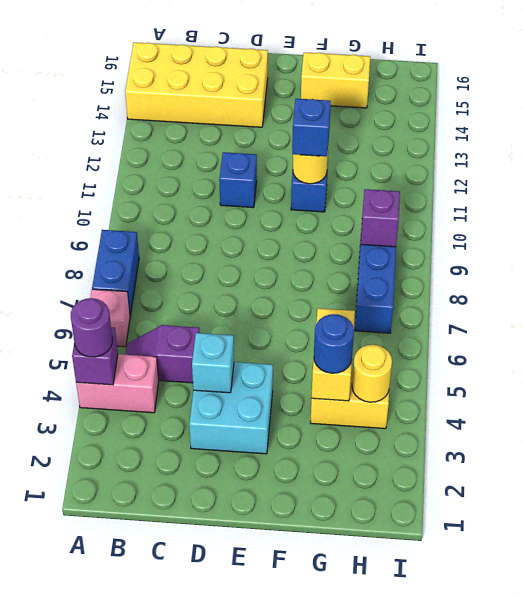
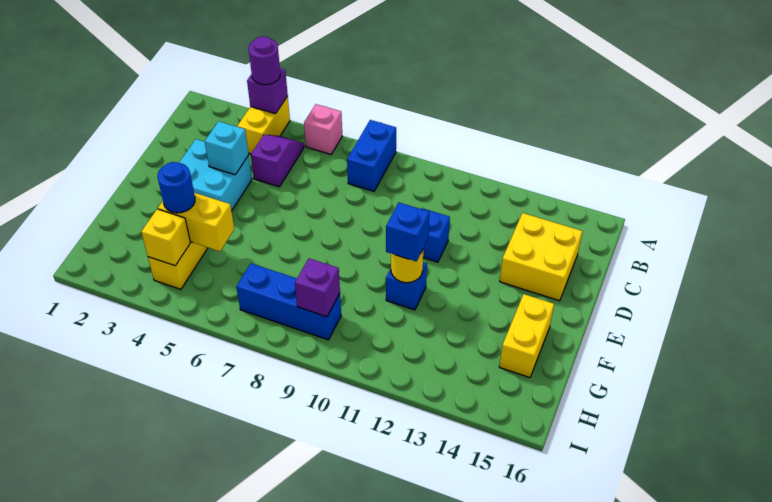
pink brick A4:B4 level 1 -> yellow brick A4:B4 level 1
blue brick A7:A8 level 1 -> blue brick A8:B8 level 1
yellow brick A14:D15 level 1 -> yellow brick C14:D15 level 1
yellow round brick H4 level 2 -> yellow brick H4 level 2

